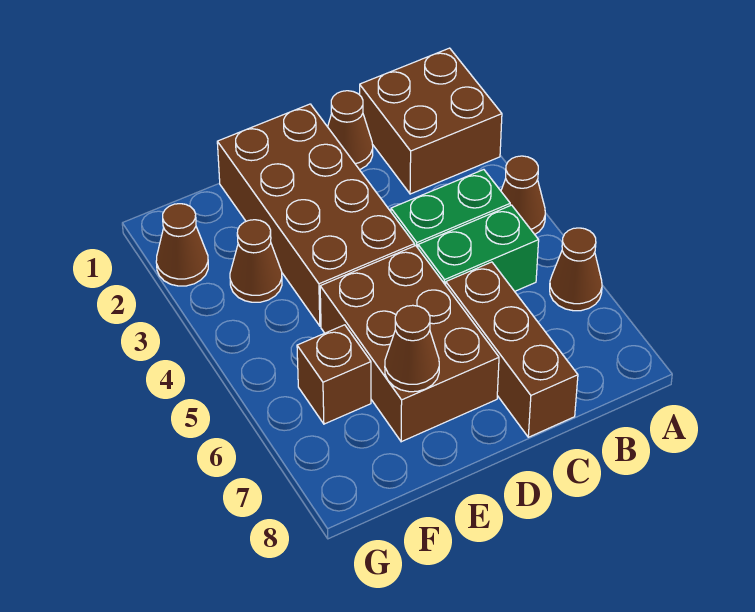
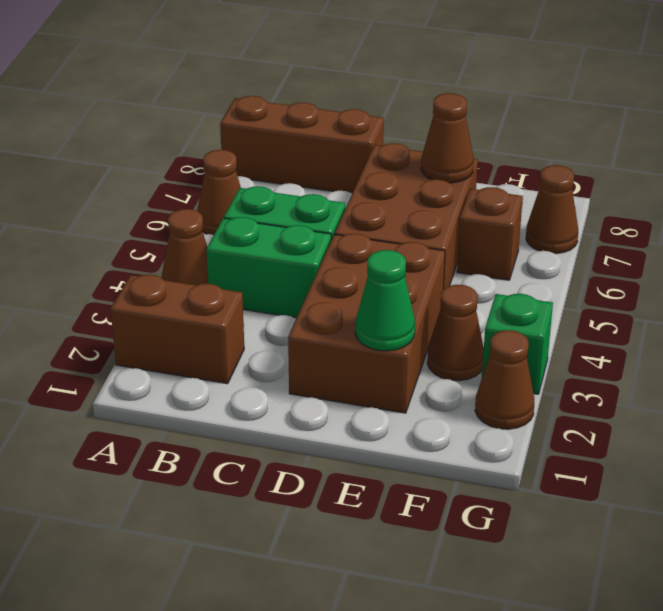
brown brick A1:B2 level 1 -> brown brick A2:B2 level 1
brown cone C1 level 1 -> brown cone G7 level 1
brown brick C6:C8 level 1 -> brown brick A8:C8 level 1
brown brick D1:E4 level 1 -> brown brick D2:E4 level 1
none -> green cone E2 level 2
none -> green brick G3 level 1

